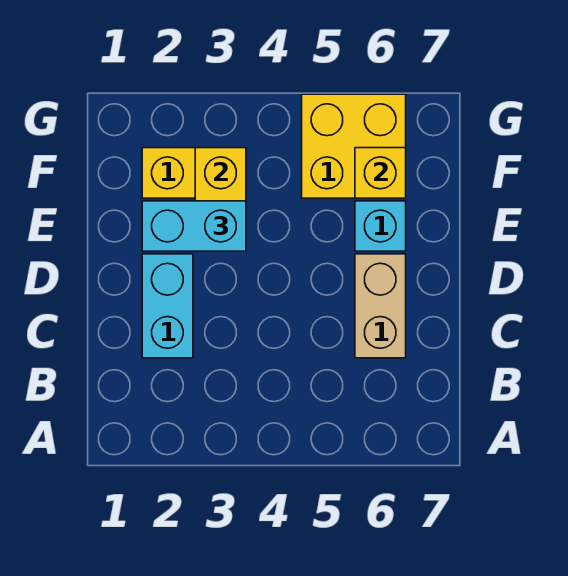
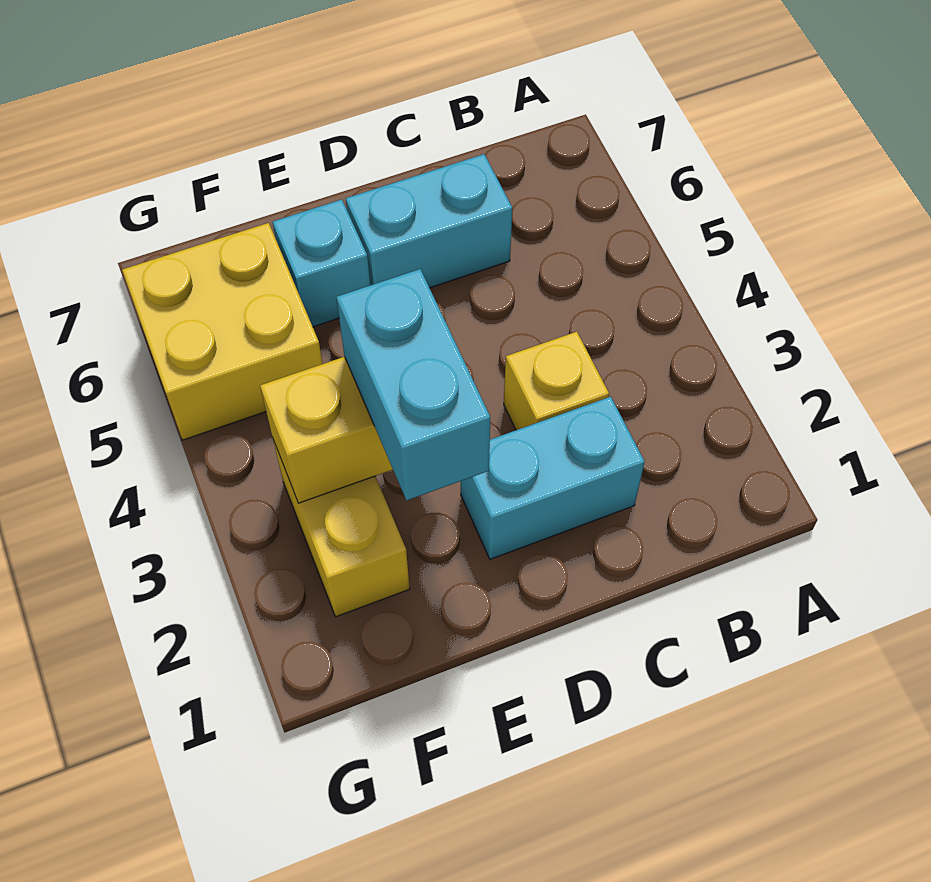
tan brick C6:D6 level 1 -> cyan brick C6:D6 level 1
yellow brick F6 level 2 -> yellow brick C3 level 1

